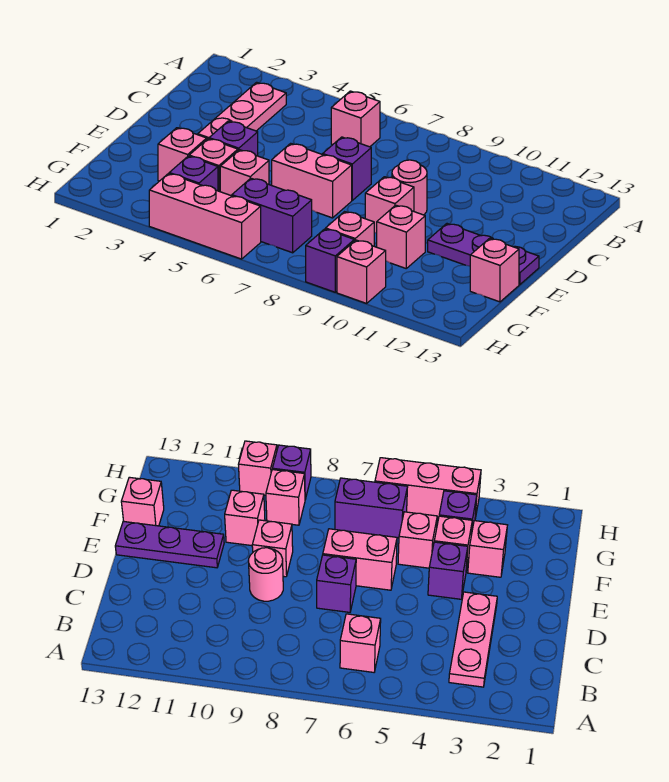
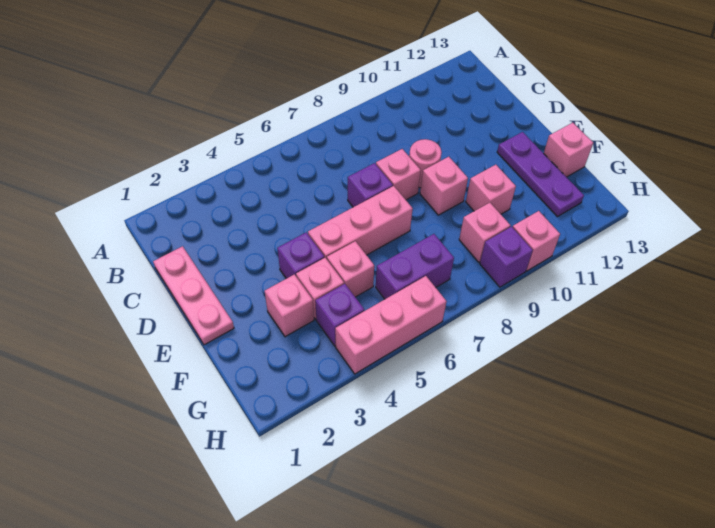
pink plate B3:D3 level 1 -> pink plate C1:E1 level 1
pink brick B6 level 1 -> pink brick D8 level 1
pink brick E6:E7 level 1 -> pink brick E5:E7 level 1
purple plate E11:E13 level 1 -> purple plate E12:G12 level 1

